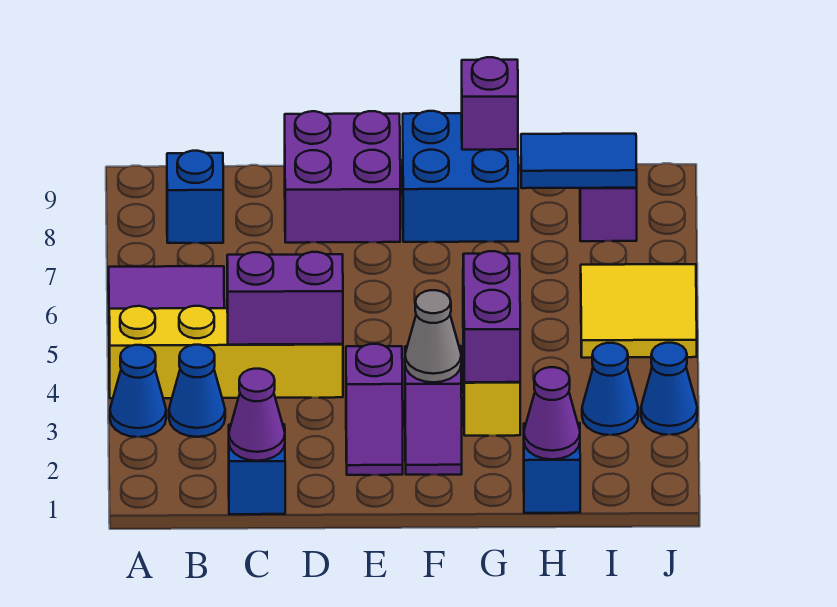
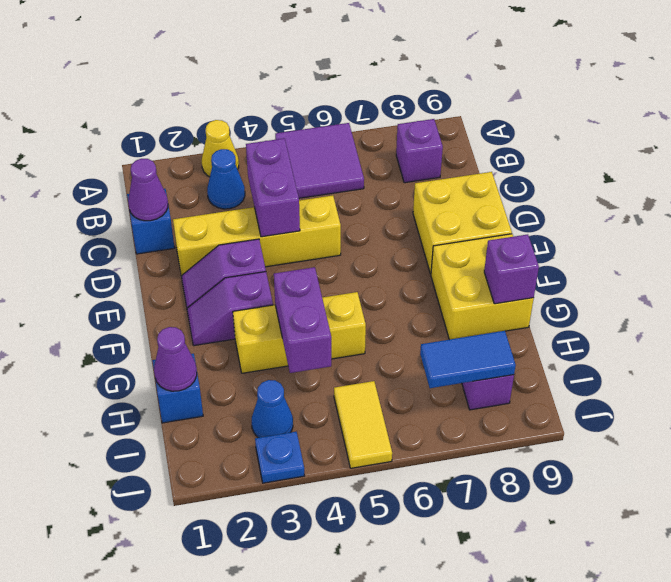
blue cone A3 level 1 -> yellow cone A3 level 1
yellow brick A4:D4 level 1 -> yellow brick D2:D5 level 1
blue brick B8 level 1 -> purple brick B8 level 1
purple brick D8:E9 level 1 -> yellow brick D8:E9 level 1
grey cone F3 level 2 -> none
blue brick F8:G9 level 1 -> yellow brick F8:G9 level 1
purple brick G3:G4 level 2 -> purple brick G4:H4 level 2
blue tile H8:I8 level 2 -> blue tile I7:I8 level 2
yellow tile I5:J6 level 1 -> yellow tile I5:J5 level 1
blue cone J3 level 1 -> blue plate J3 level 1

